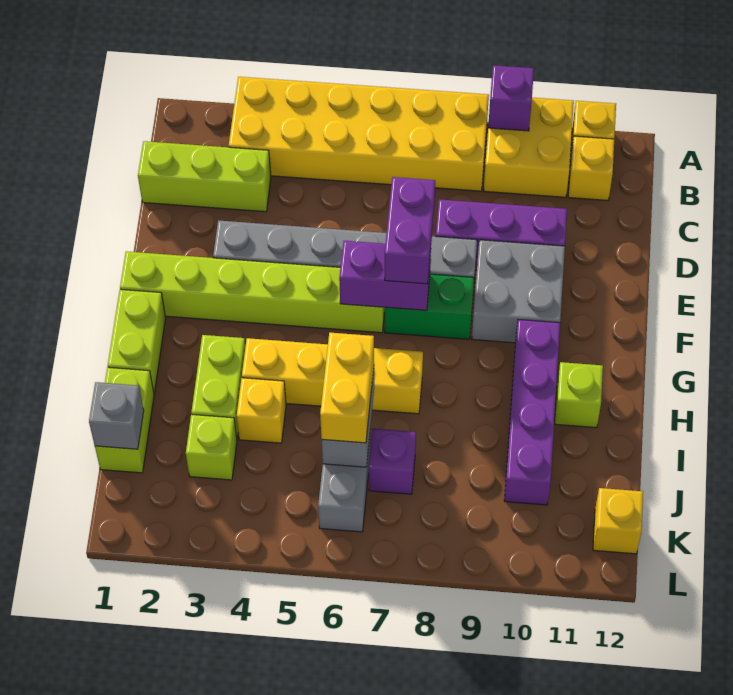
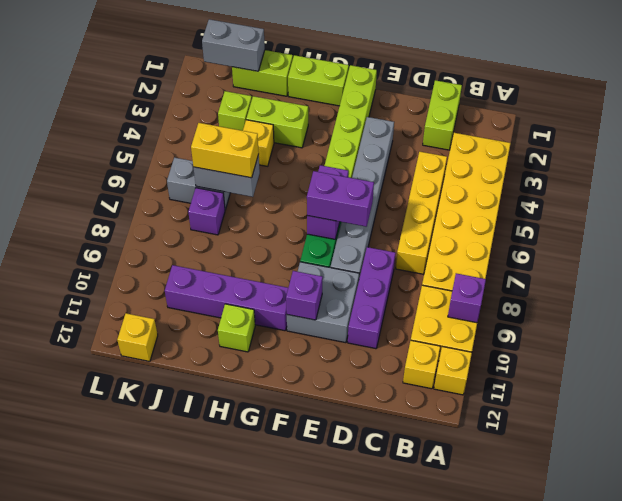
lime brick C1:C3 level 1 -> lime brick C1:C2 level 1
none -> purple brick F10 level 2
yellow brick H4:H7 level 1 -> yellow brick C4:C7 level 1
grey brick J1 level 2 -> grey brick J1:K1 level 2

